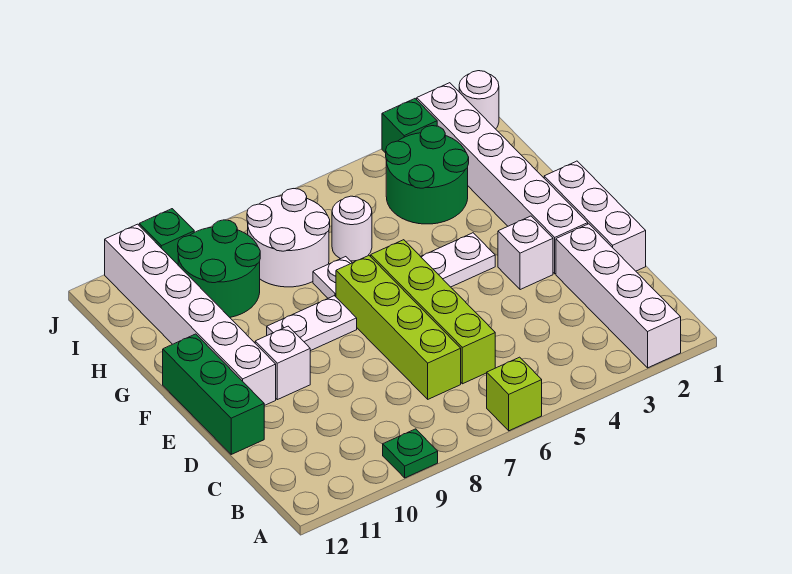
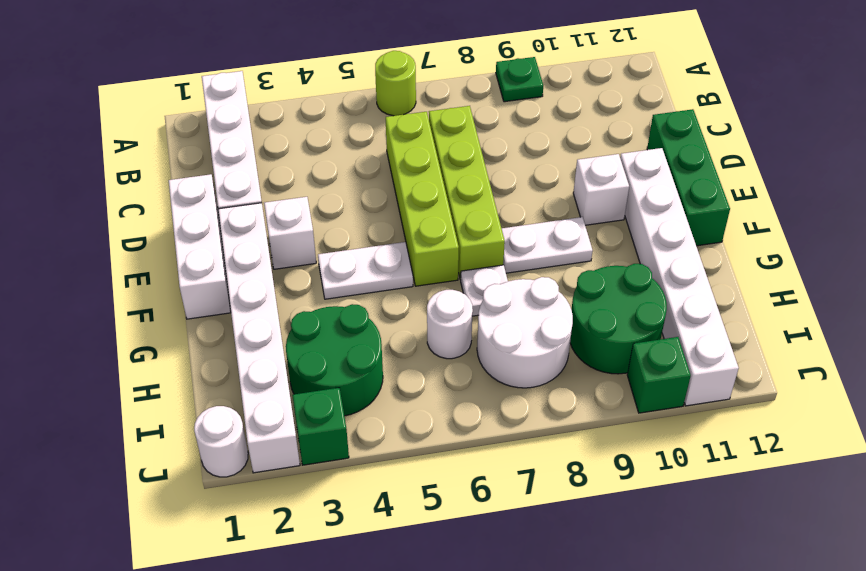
lime brick A6 level 1 -> lime round brick A6 level 1

